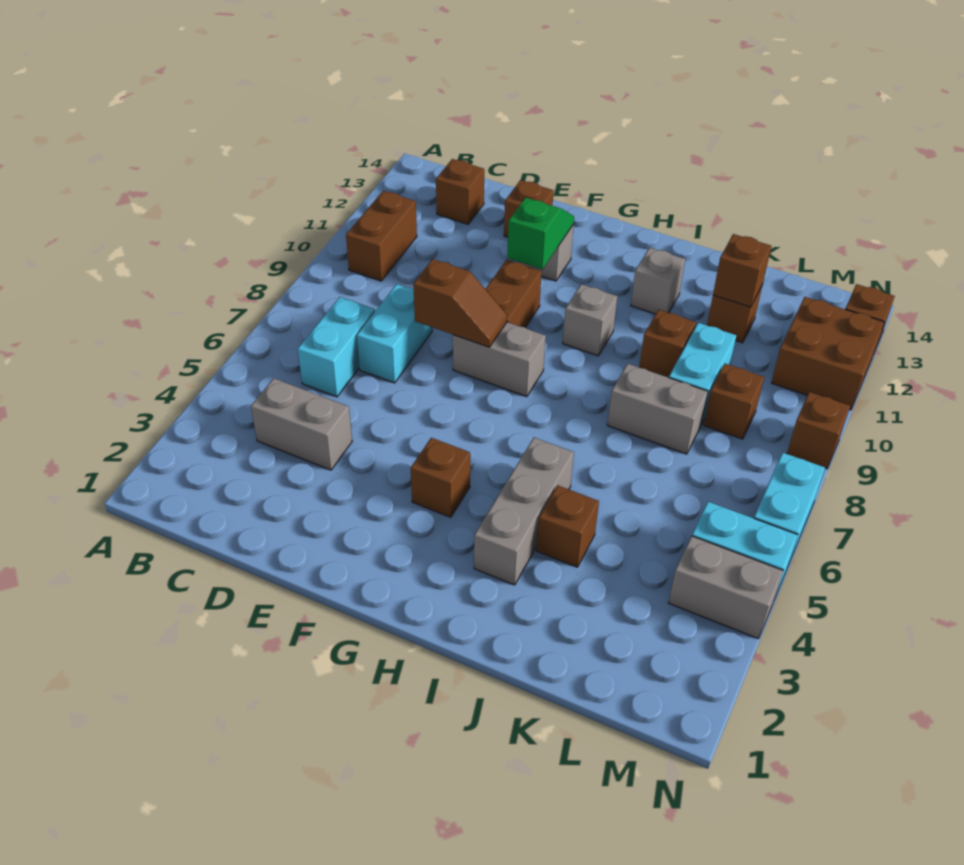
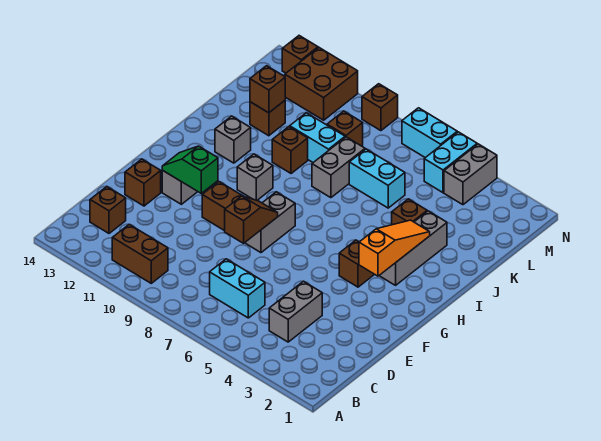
cyan brick D7:D8 level 1 -> cyan brick K6:K7 level 1
none -> orange slope G3:I3 level 2 top G
grey brick I3:I5 level 1 -> grey brick H3:J3 level 1

